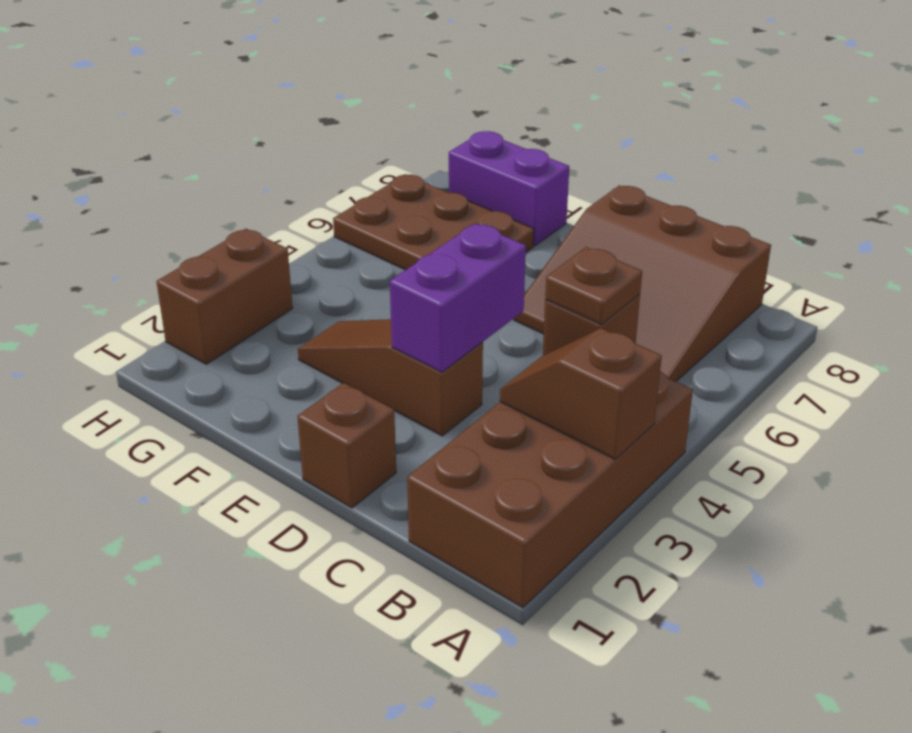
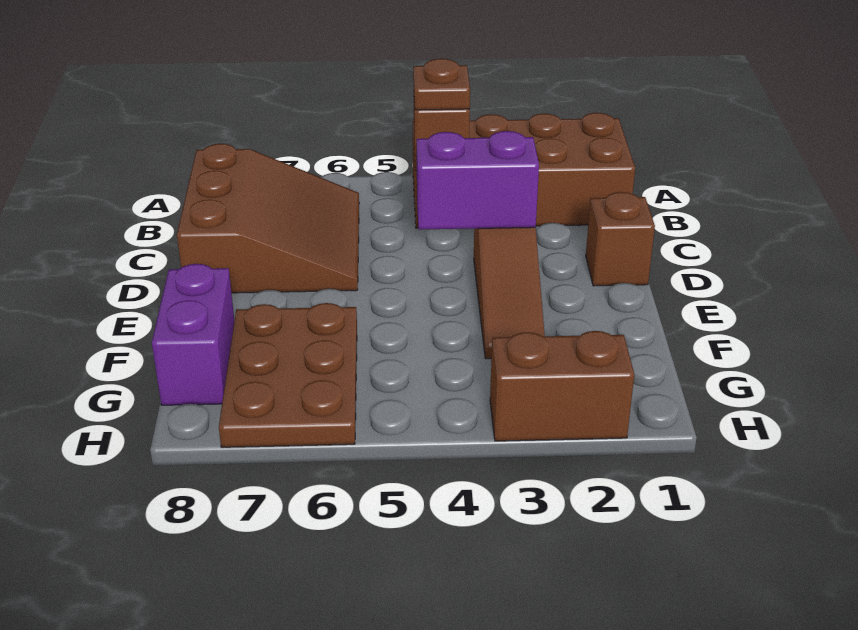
brown slope A3:B3 level 2 top A -> none

